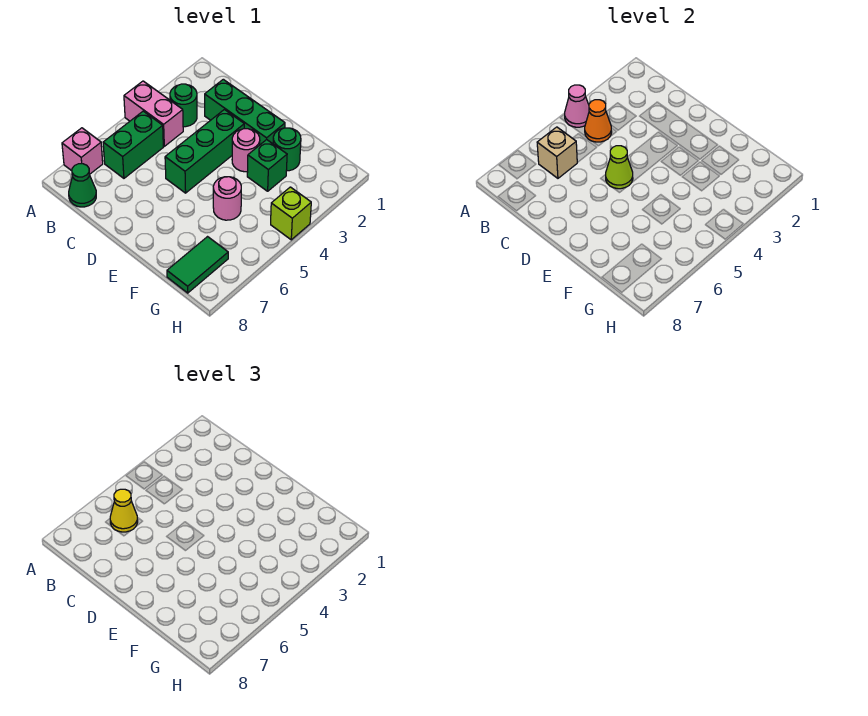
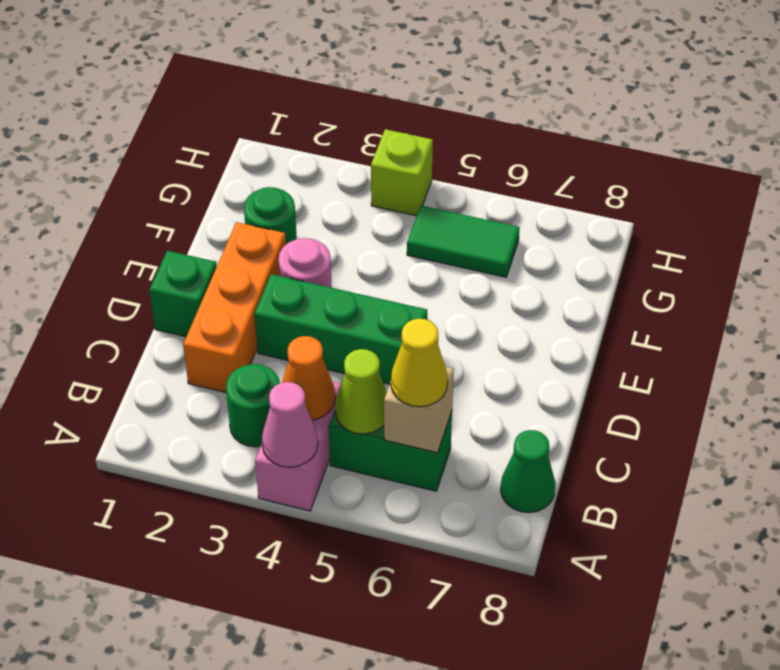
pink brick A7 level 1 -> none
green brick C2:E2 level 1 -> orange brick C2:E2 level 1
lime cone D5 level 2 -> lime cone B5 level 2
green brick F3 level 1 -> green brick D1 level 1
pink round brick F5 level 1 -> none
green tile G7:G8 level 1 -> green tile G5:G6 level 1

